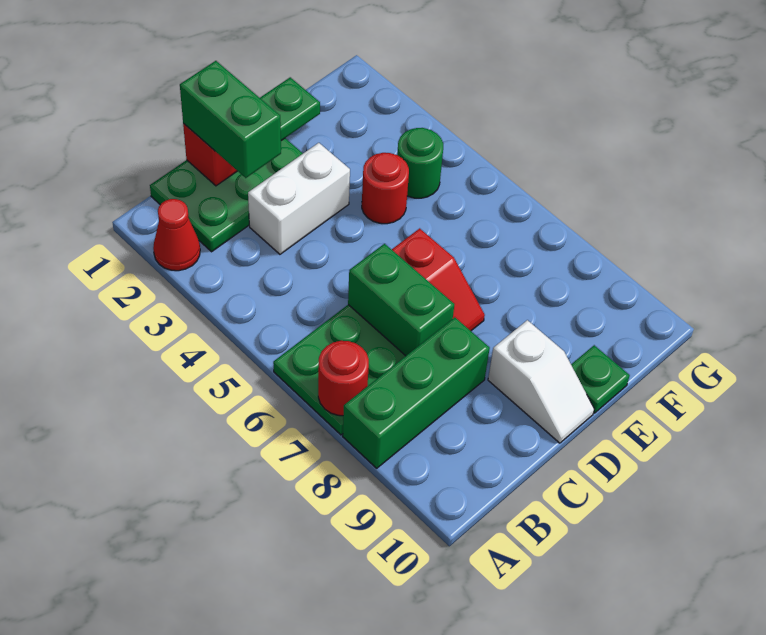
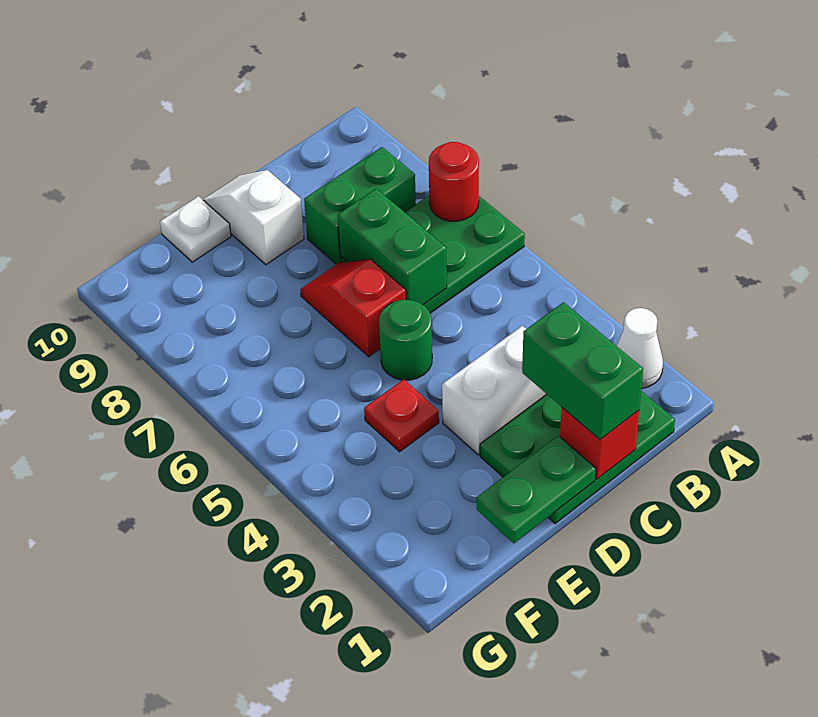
red cone A2 level 1 -> white cone A2 level 1
green brick A8:C8 level 1 -> green brick B8:C8 level 1
red round brick E4 level 1 -> red plate E4 level 1
green plate E10 level 1 -> white plate E10 level 1
green round brick F4 level 1 -> green round brick D5 level 1

